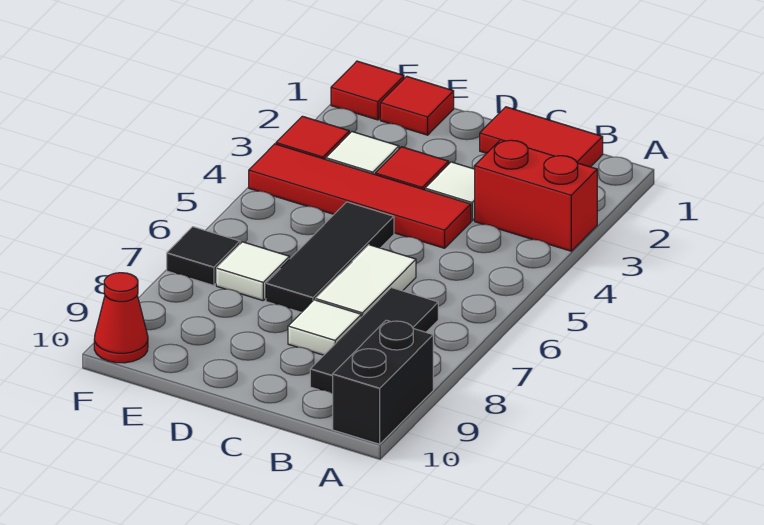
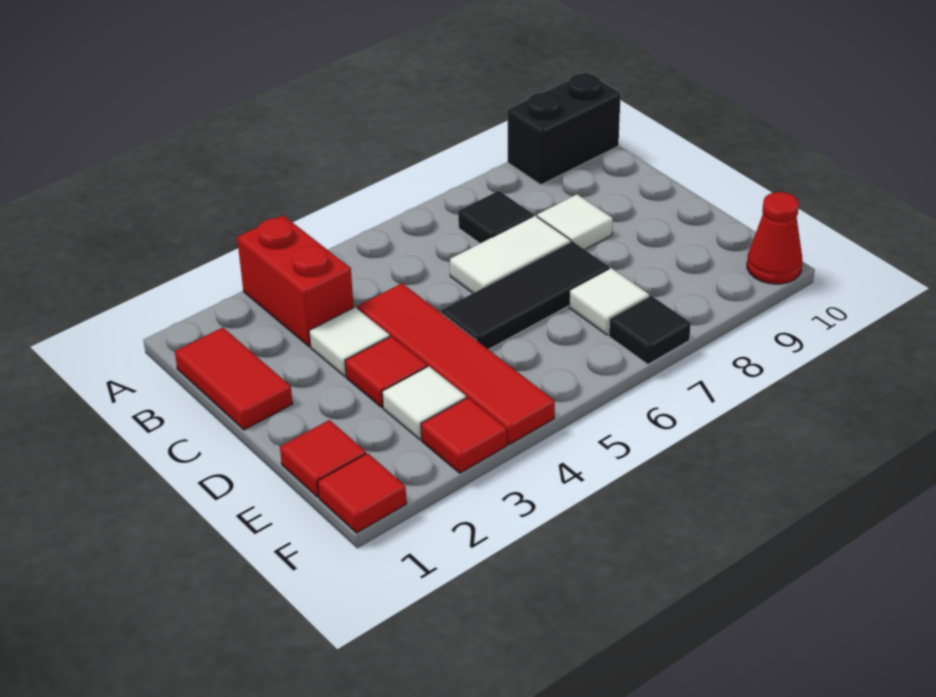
black tile B7:B9 level 1 -> black tile B7 level 1

